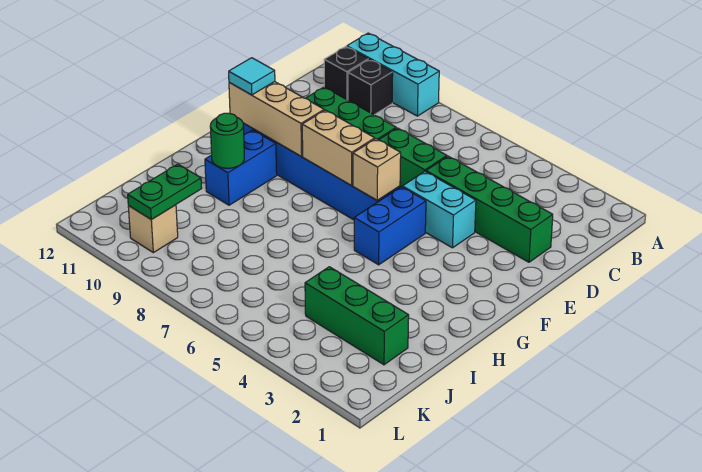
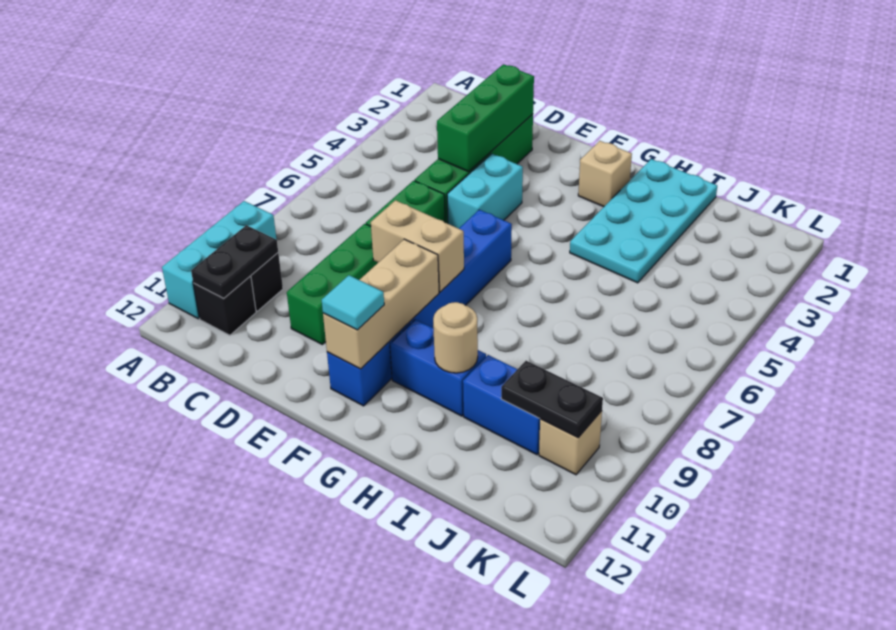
none -> black plate B10:B11 level 2
blue brick F5:G5 level 1 -> blue brick I10:J10 level 1
tan brick F6 level 2 -> tan brick G2 level 1
tan brick F7:F8 level 2 -> tan brick E8:F8 level 2
none -> cyan plate H1:I4 level 1
green round brick H10 level 2 -> tan round brick H10 level 2
green brick J2:J4 level 1 -> green brick D2:D4 level 2
green plate J10:K10 level 2 -> black plate J10:K10 level 2

